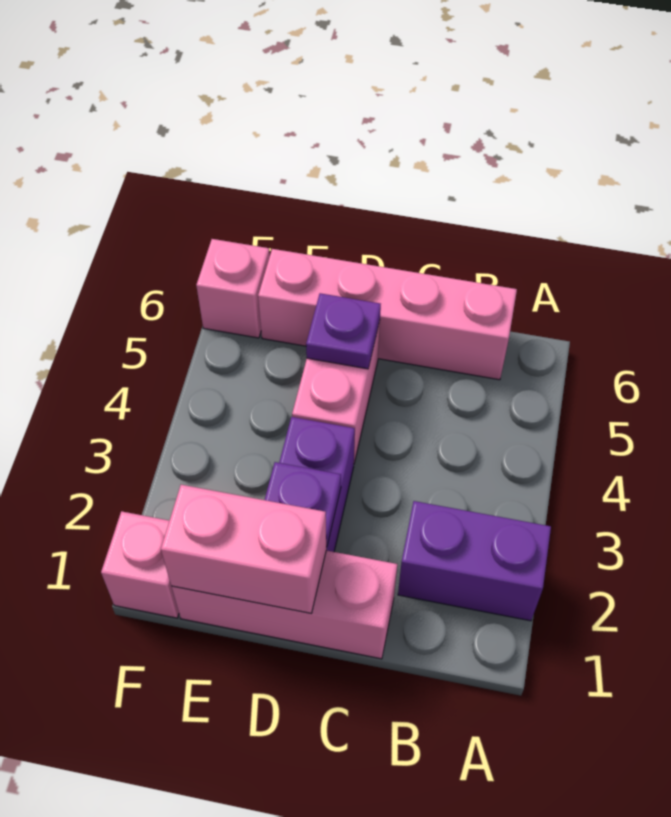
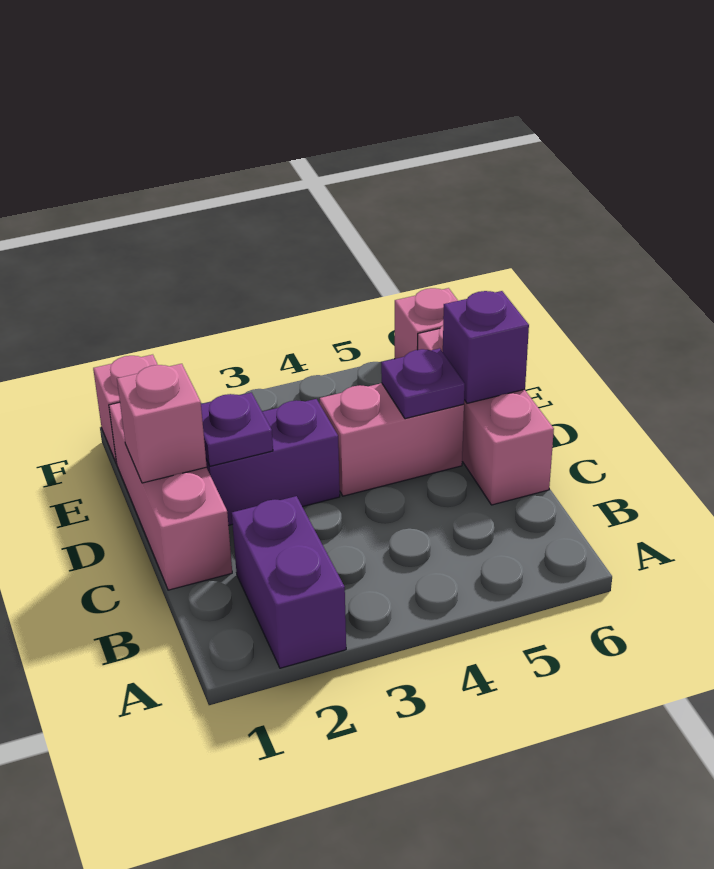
pink brick B6:E6 level 1 -> pink brick C6:E6 level 1
pink brick D1:E1 level 2 -> pink brick D1 level 2
none -> purple brick D6 level 2

